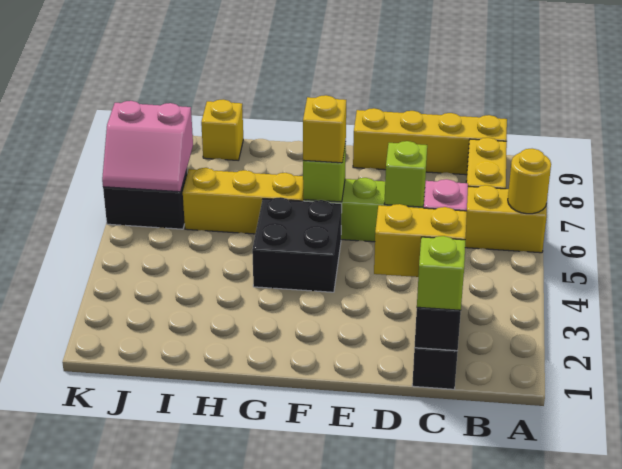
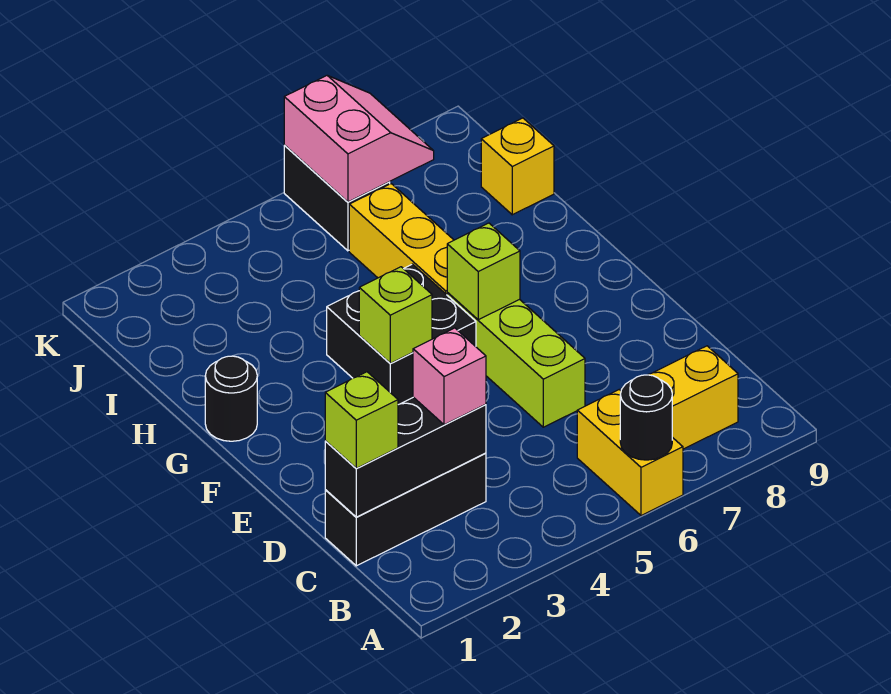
yellow round brick A6 level 2 -> black round brick A6 level 2
yellow brick B9:E9 level 1 -> none
yellow brick C2:D2 level 3 -> none
lime brick D6 level 2 -> lime brick F4 level 2
yellow brick F6 level 3 -> none
none -> black round brick G1 level 1
pink slope J6:K7 level 2 top 7 -> pink slope J6:K7 level 2 top 6

